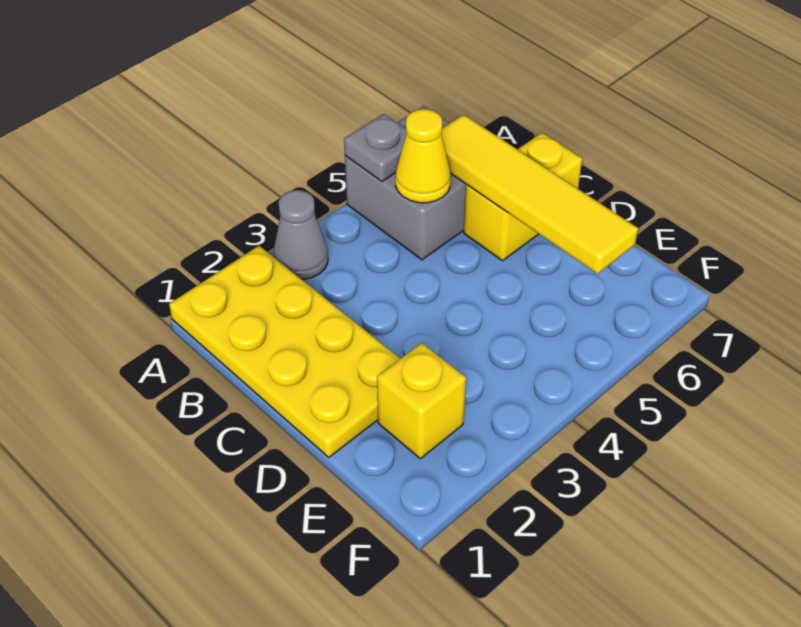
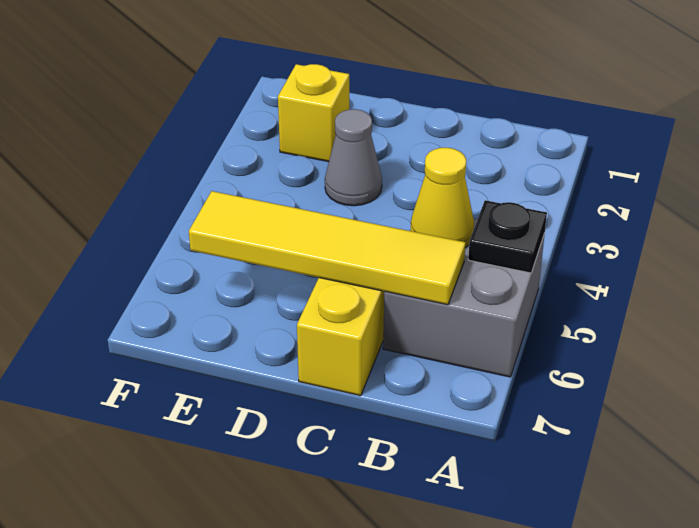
yellow plate A1:D2 level 1 -> none
grey cone A3 level 1 -> grey cone D3 level 1
grey plate A5 level 2 -> black plate A5 level 2

